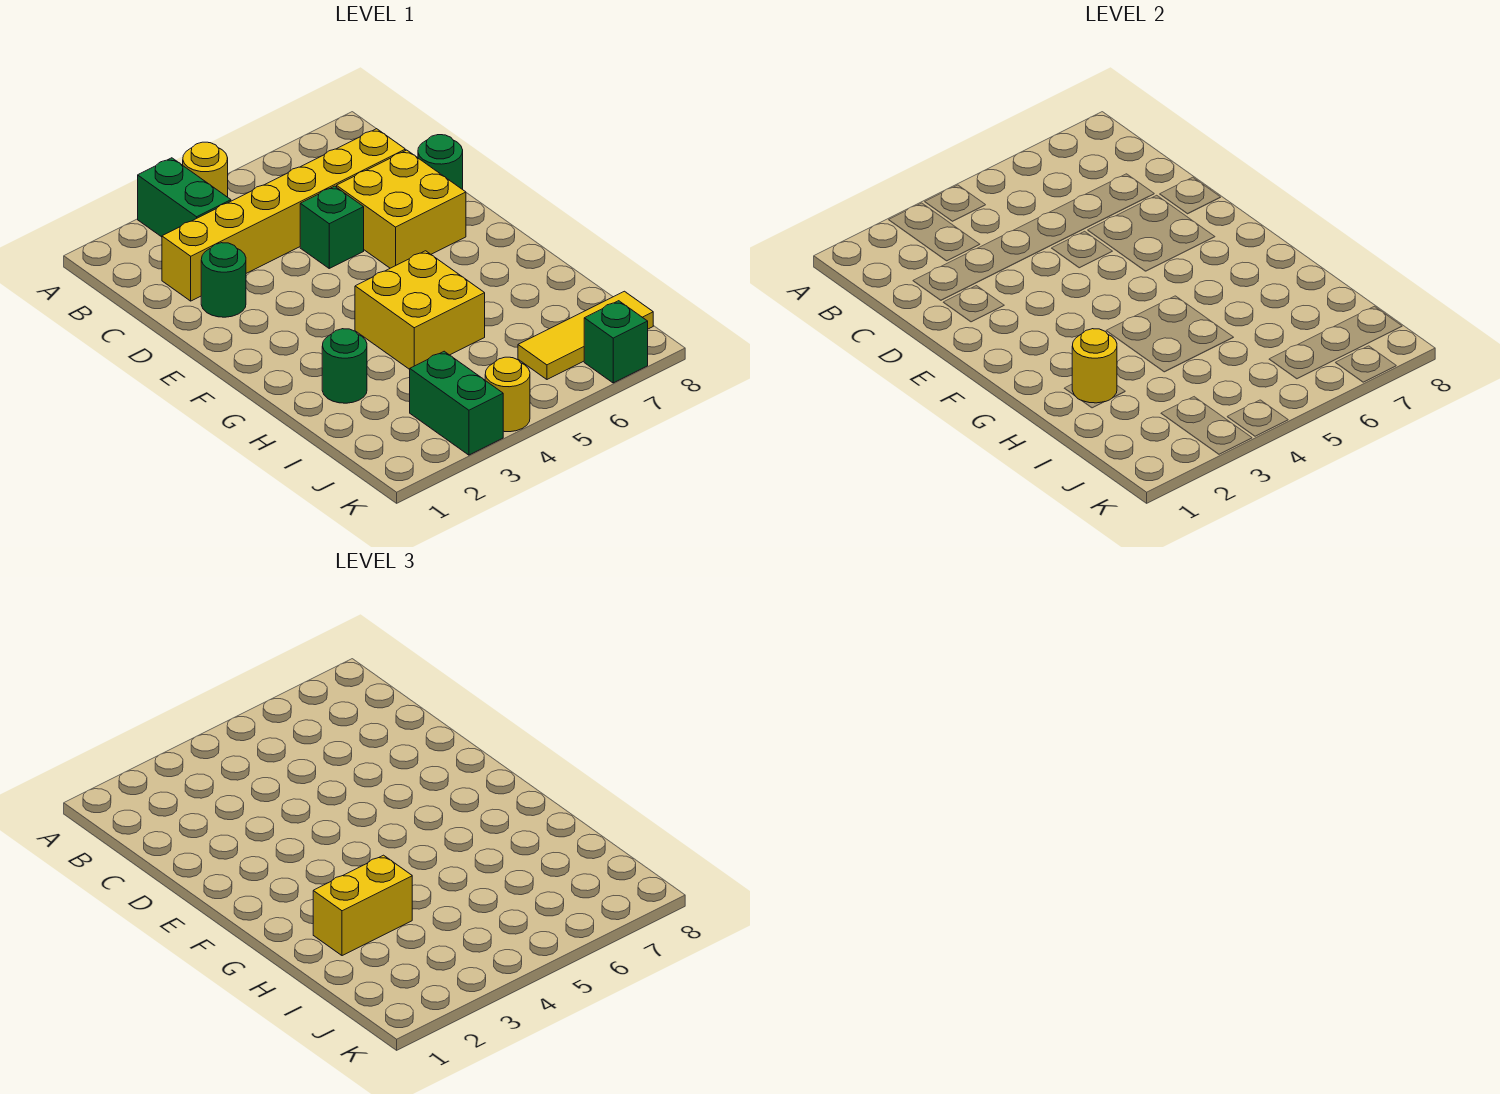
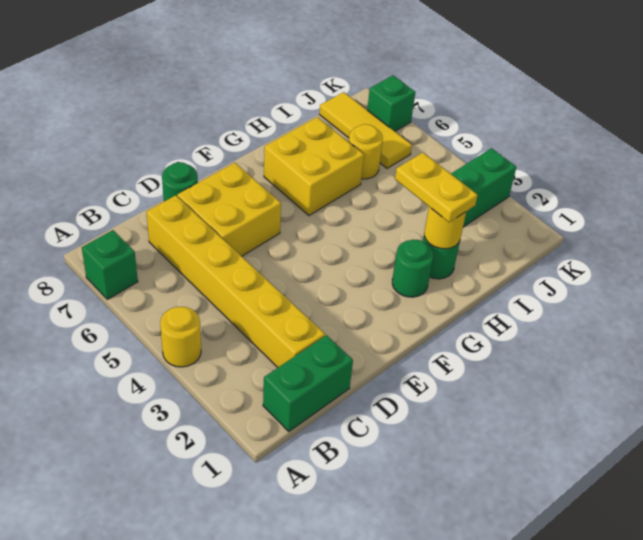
green brick A3:B3 level 1 -> green brick B1:C1 level 1
green round brick D2 level 1 -> green round brick G2 level 1
green brick D5 level 1 -> green brick A7 level 1
yellow brick G4:H5 level 1 -> yellow brick G6:H7 level 1
yellow brick H2:H3 level 3 -> yellow plate H2:H3 level 3
yellow round brick K4 level 1 -> yellow round brick I6 level 1

